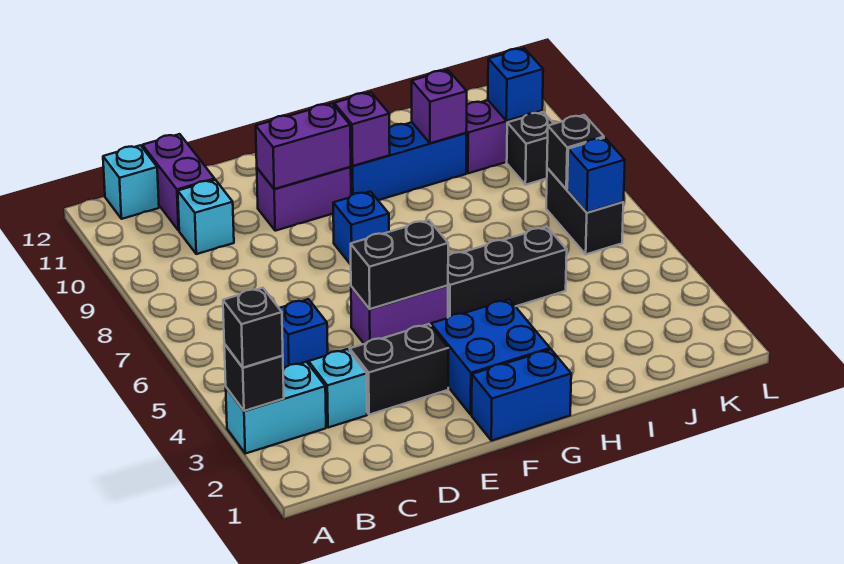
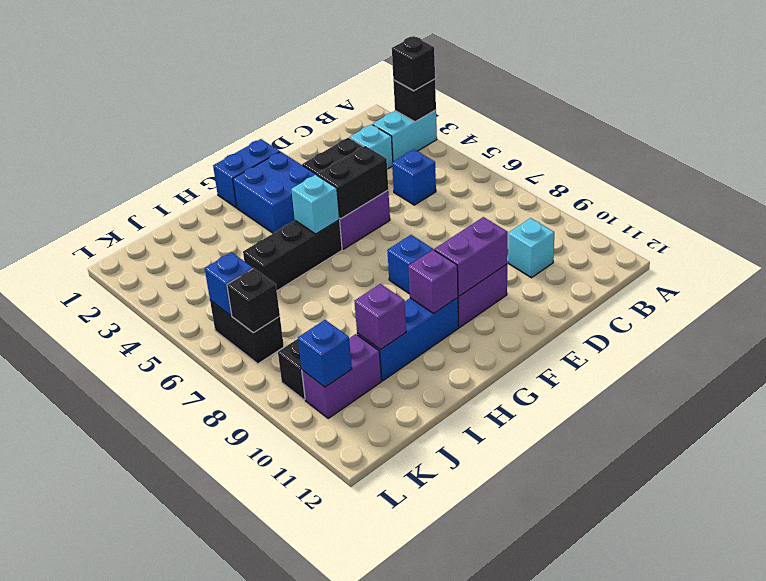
cyan brick B12 level 1 -> cyan brick G5 level 2
purple brick C11:C12 level 1 -> none

